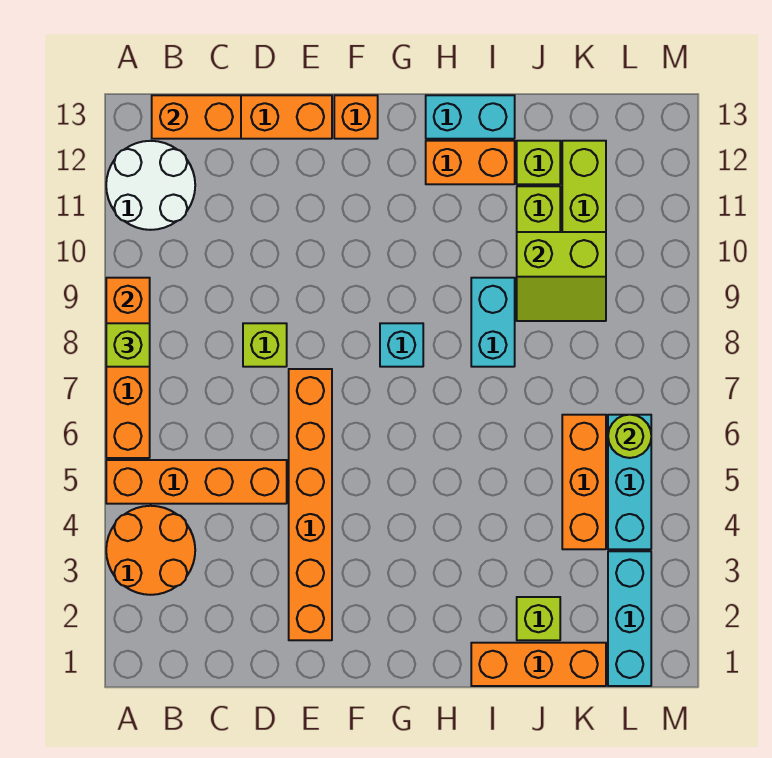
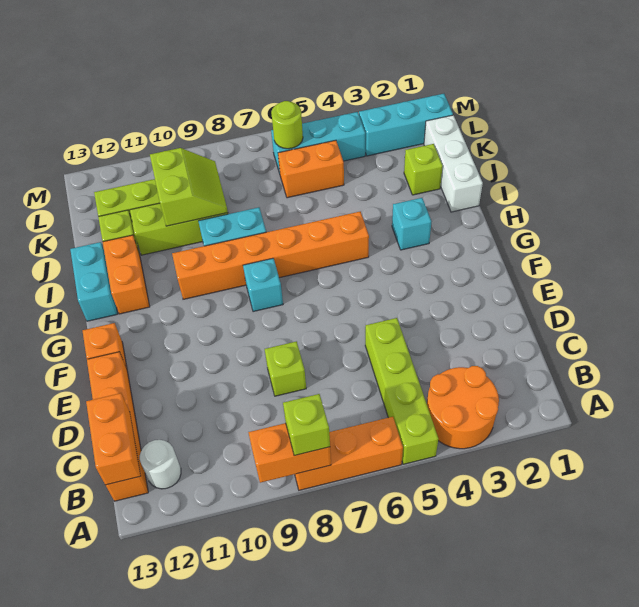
orange brick A5:D5 level 1 -> lime brick A5:D5 level 1
white round brick A11:B12 level 1 -> white round brick B12 level 1
orange brick E2:E7 level 1 -> orange brick H5:H10 level 1
none -> cyan brick H3 level 1
orange brick I1:K1 level 1 -> white brick I1:K1 level 1
orange brick K4:K6 level 1 -> orange brick K5:K6 level 1

